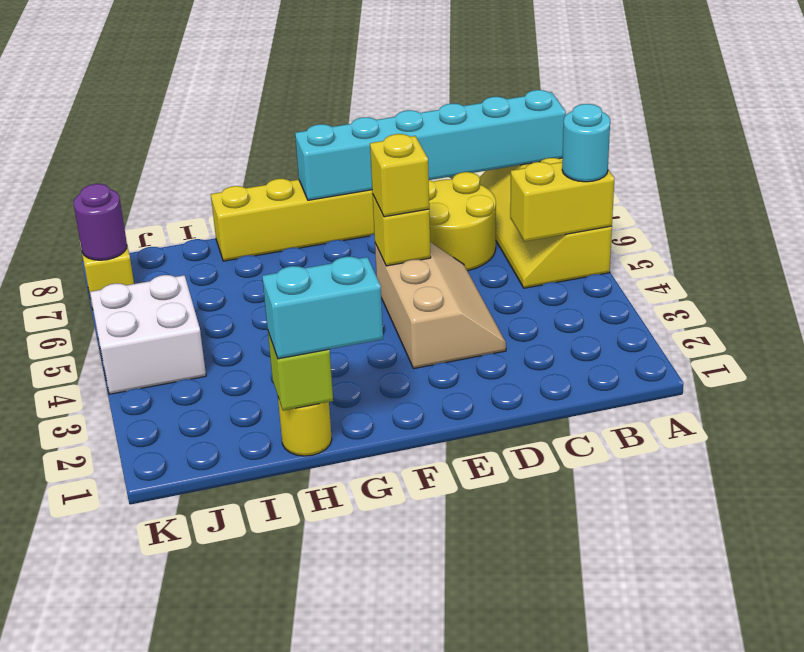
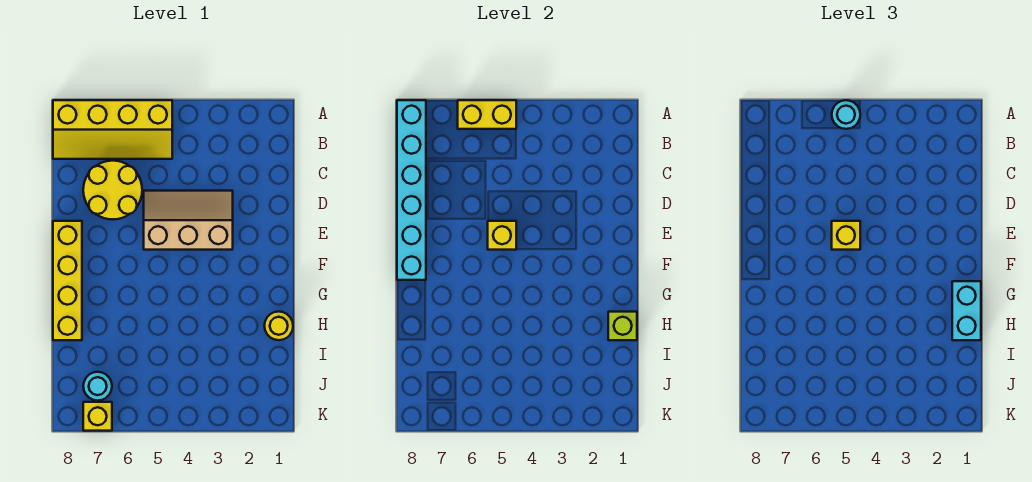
yellow brick A5:B5 level 2 -> yellow brick A5:A6 level 2
white brick J4:K5 level 1 -> none
none -> cyan round brick J7 level 1
purple round brick K7 level 2 -> none

